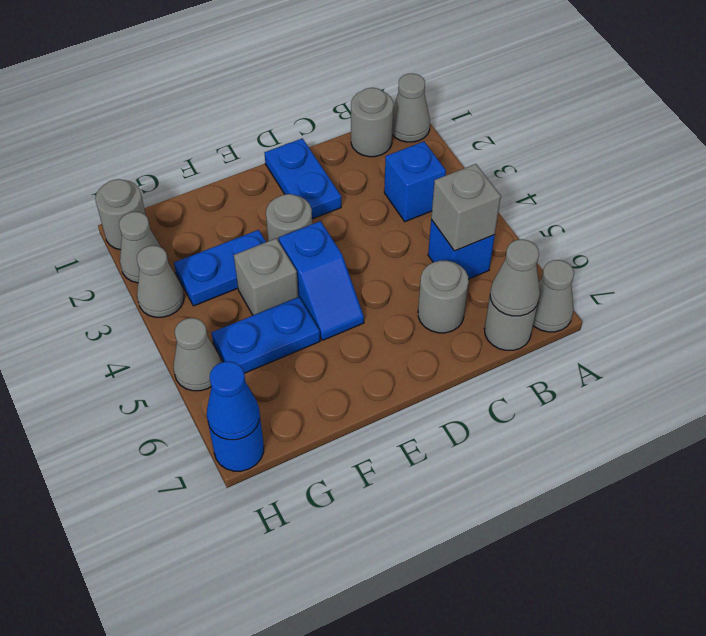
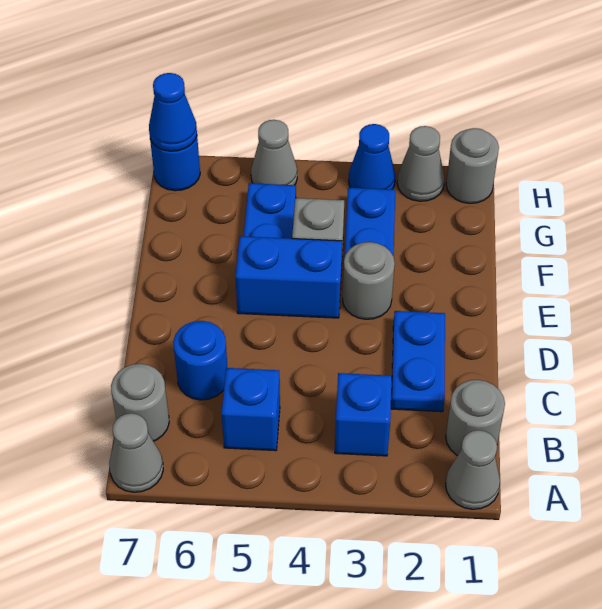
grey brick B5 level 2 -> none
grey cone B7 level 2 -> none
grey round brick C6 level 1 -> blue round brick C6 level 1
blue plate D1:D2 level 1 -> blue plate C2:D2 level 1
blue slope E4:E5 level 1 top 4 -> blue brick E4:E5 level 1
grey cone H3 level 1 -> blue cone H3 level 1

